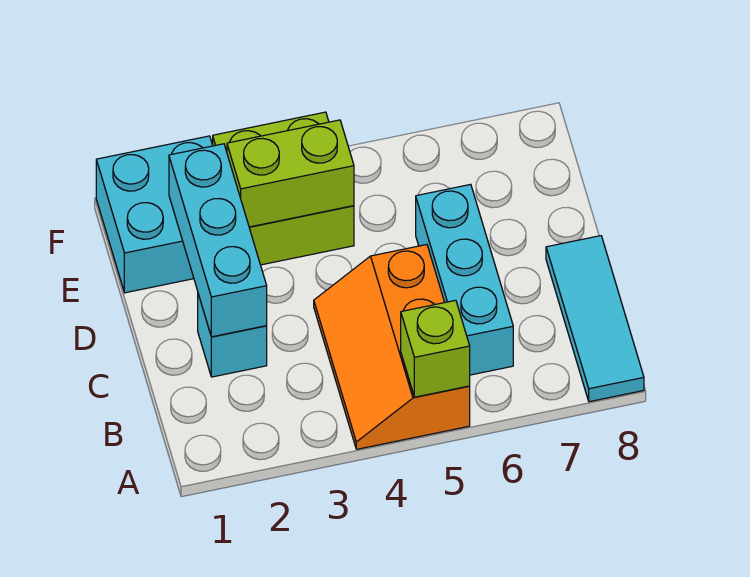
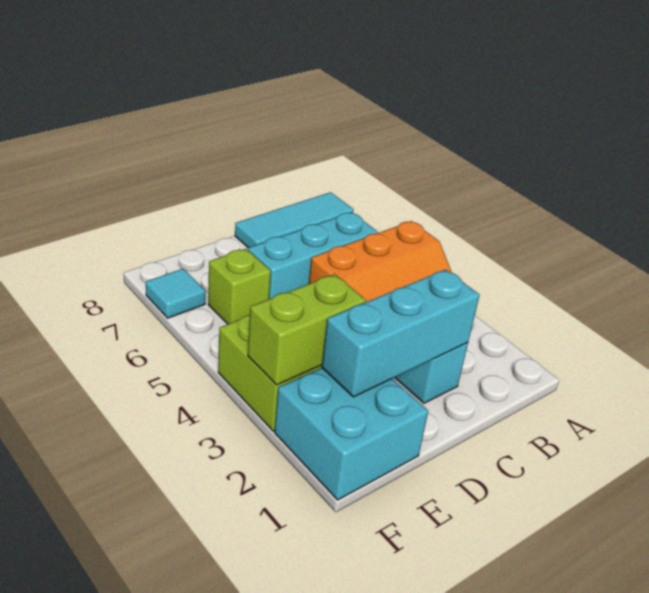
lime brick A5 level 2 -> lime brick E6 level 1
lime brick E3:E4 level 2 -> lime brick E3:F3 level 2
none -> cyan tile F7 level 1

